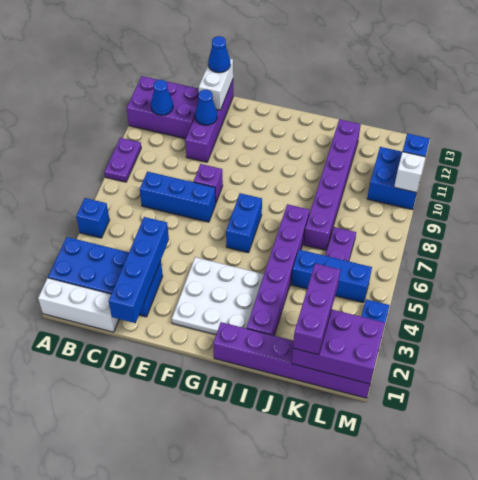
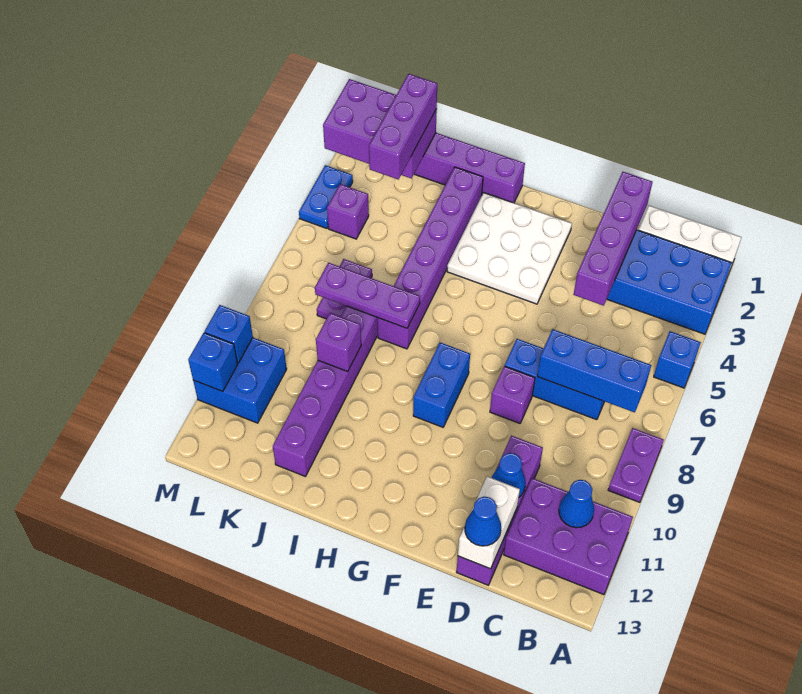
blue brick D1:D4 level 2 -> purple brick D1:D4 level 2
blue brick G6:G7 level 1 -> blue brick G8:G9 level 1
none -> purple plate I7:K7 level 2
blue brick J5:L5 level 1 -> blue brick B7:D7 level 2
none -> purple brick J9 level 2
none -> purple brick L4 level 1
white brick M10 level 2 -> blue brick M10 level 2

